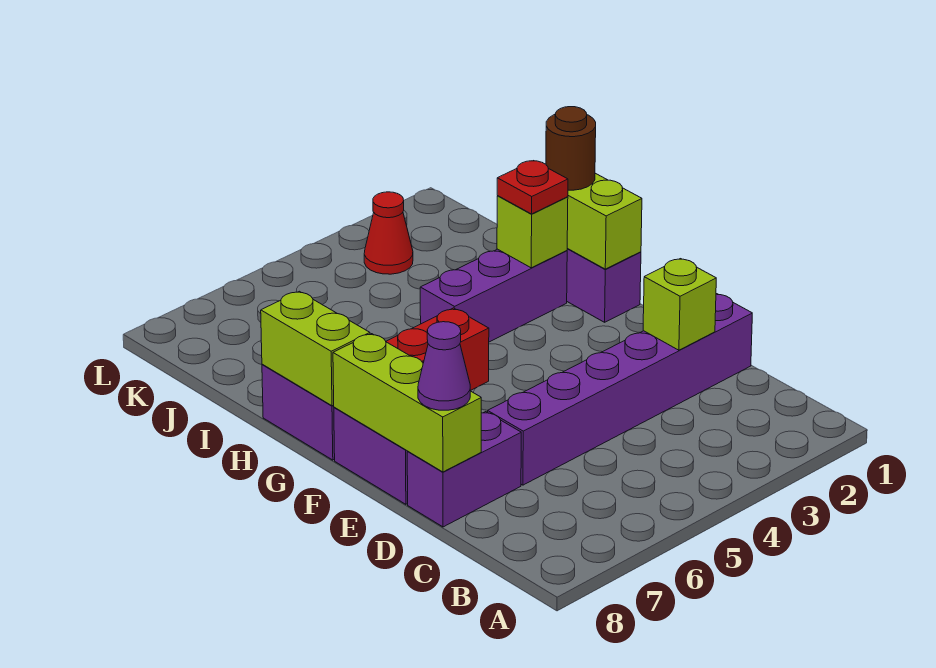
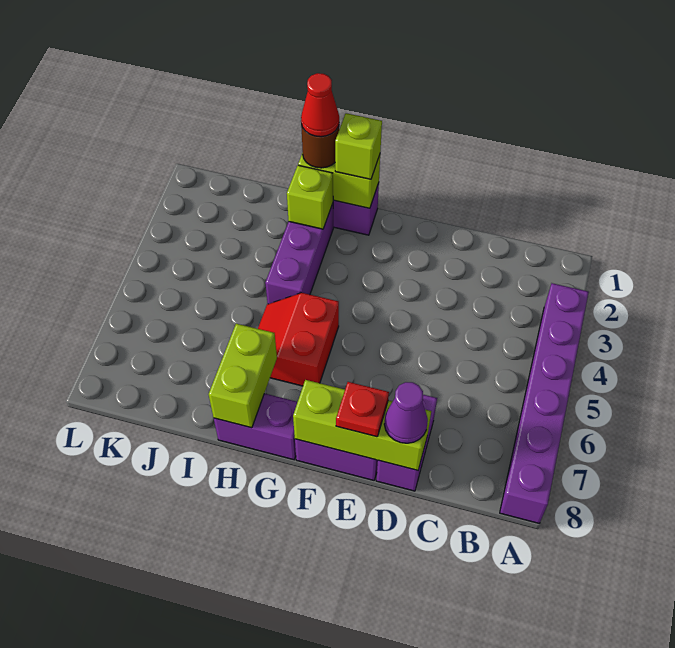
purple brick D1:D6 level 1 -> purple brick A3:A8 level 1
lime brick D2 level 2 -> lime brick G1 level 3
lime brick G8:H8 level 2 -> lime brick H7:H8 level 2
red plate H2 level 3 -> red plate E8 level 3
red cone K3 level 1 -> red cone H1 level 4

